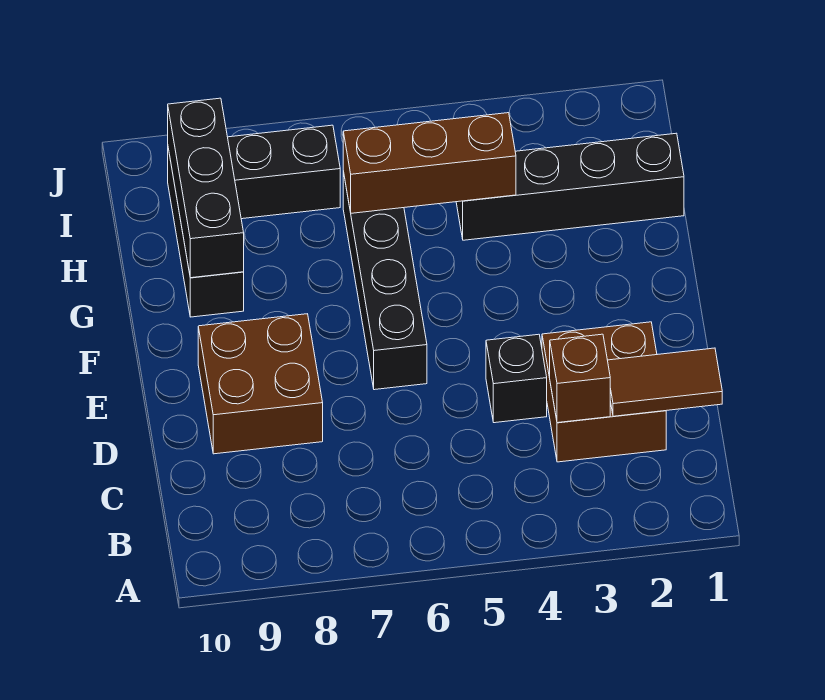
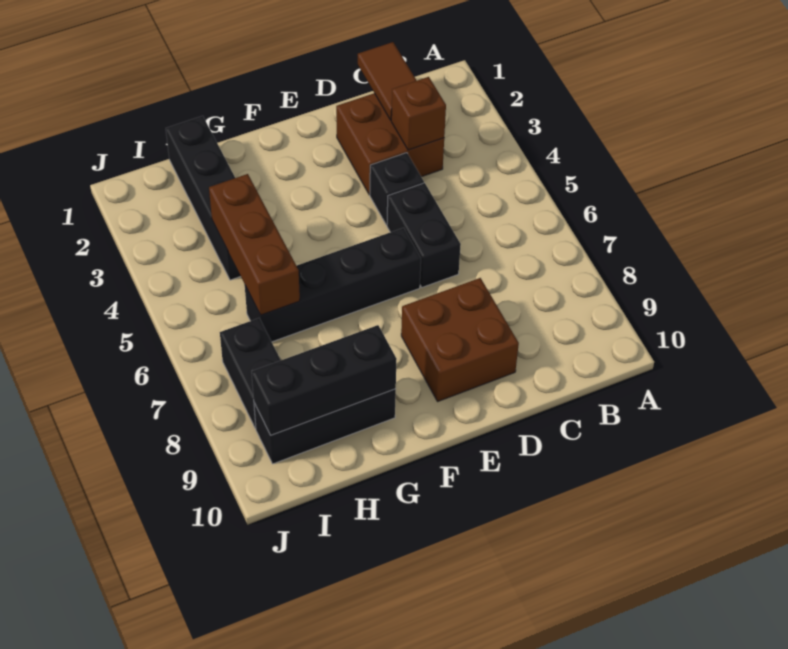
none -> black brick D5:D6 level 1

